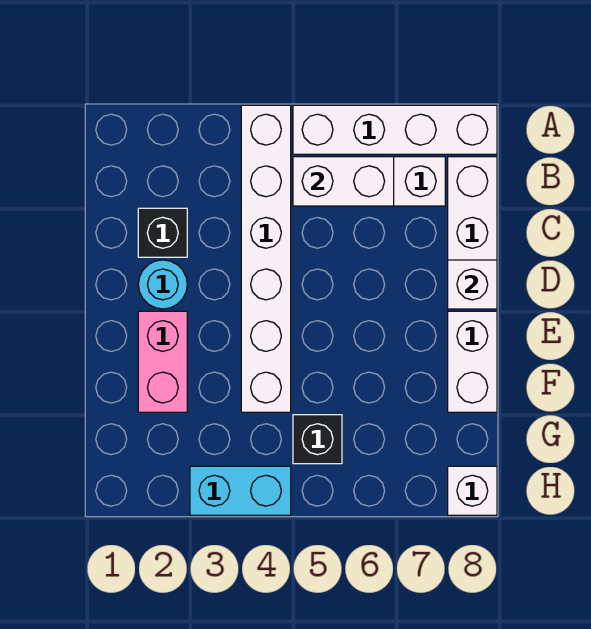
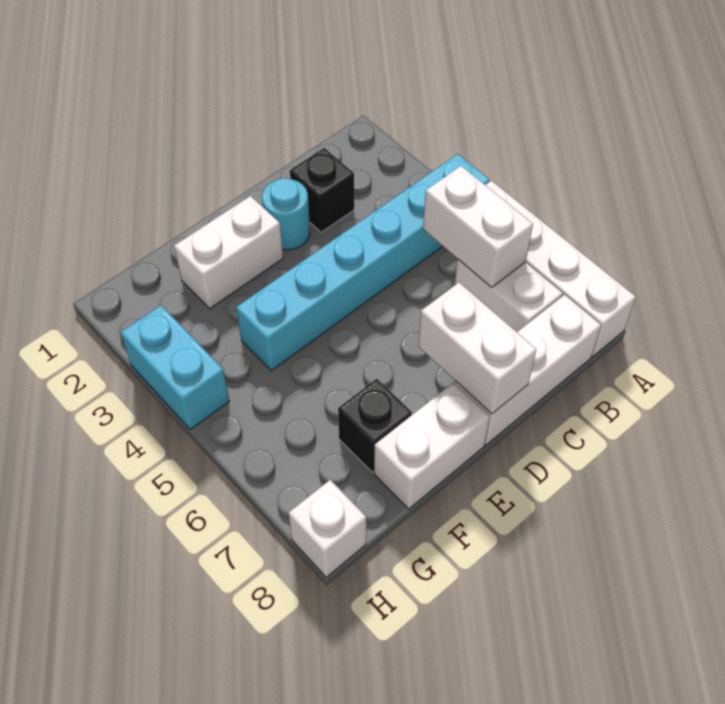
white brick A4:F4 level 1 -> cyan brick A4:F4 level 1
white brick D8 level 2 -> white brick D7:D8 level 2
pink brick E2:F2 level 1 -> white brick E2:F2 level 1
black brick G5 level 1 -> black brick F7 level 1

